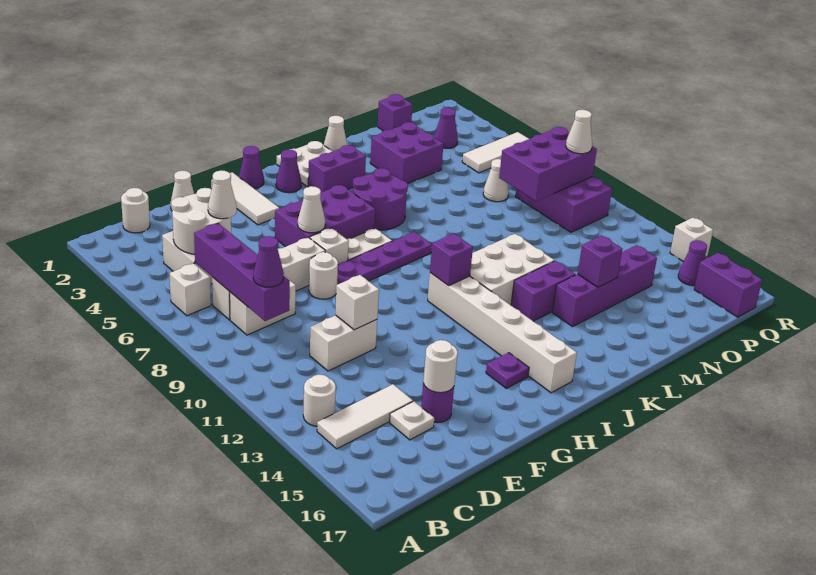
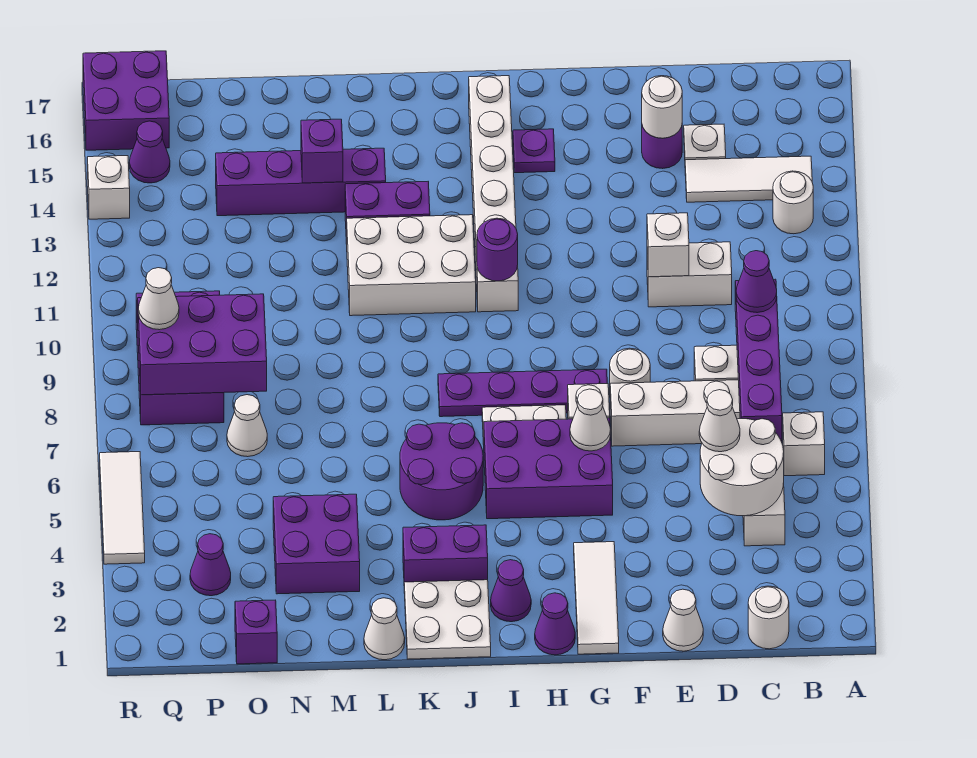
purple brick I11 level 2 -> purple round brick I11 level 2
white tile P5:R5 level 1 -> white tile R4:R6 level 1
purple brick Q16:Q17 level 1 -> purple brick Q16:R17 level 1

